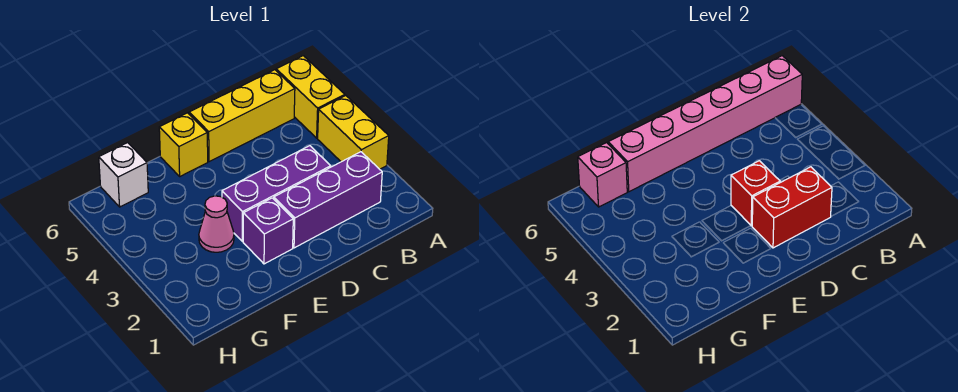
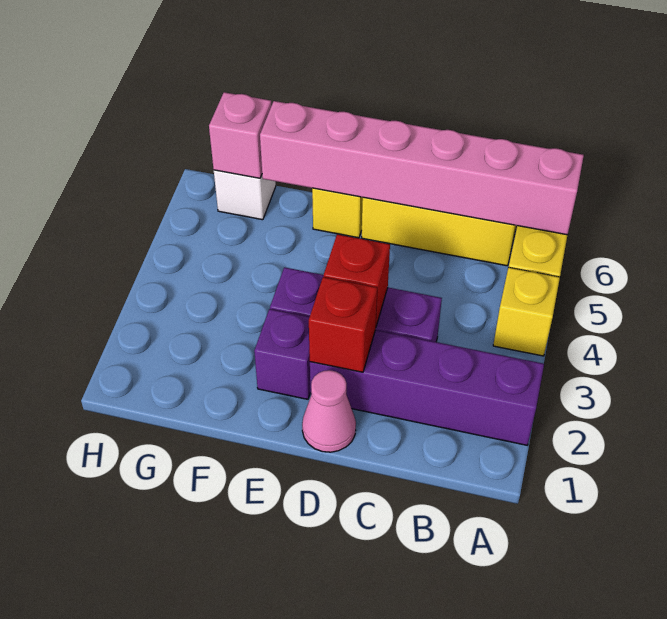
yellow brick A3:A4 level 1 -> yellow brick A4 level 1
purple brick B2:D2 level 1 -> purple brick A2:D2 level 1
red brick C2:D2 level 2 -> red brick D2 level 2
pink cone F3 level 1 -> pink cone D1 level 1

